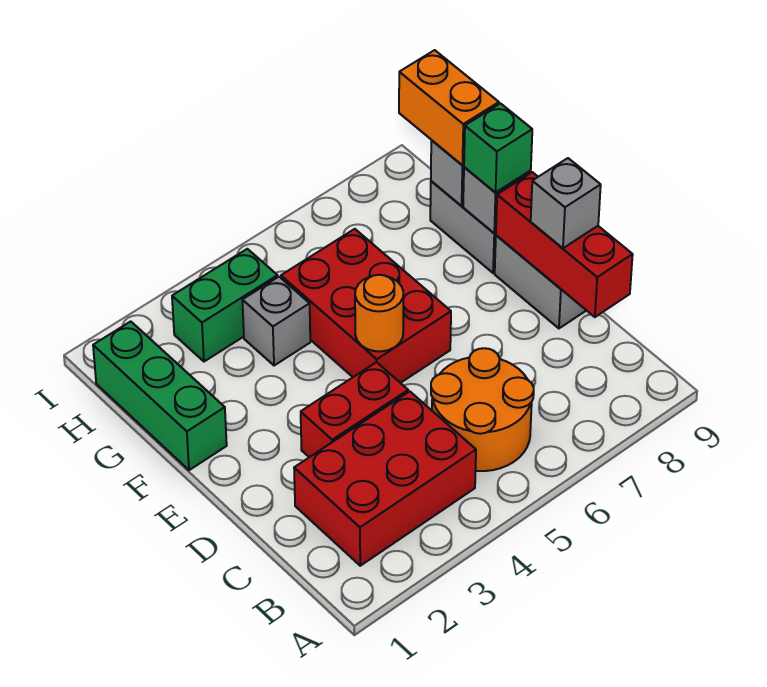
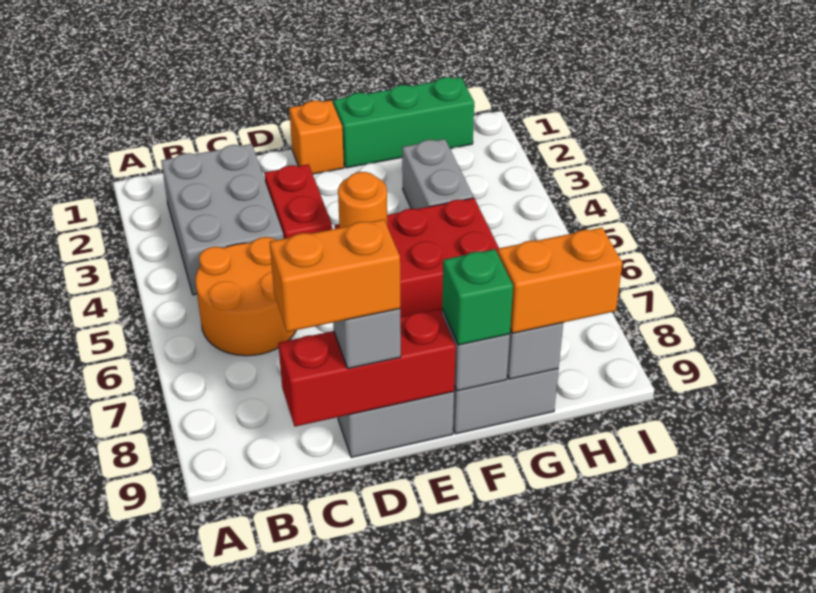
red brick B2:C4 level 1 -> grey brick B2:C4 level 1
none -> orange brick C9:D9 level 4
none -> orange brick E1 level 1
grey brick G4 level 1 -> grey brick G3:G4 level 1
green brick H3:H4 level 1 -> none

